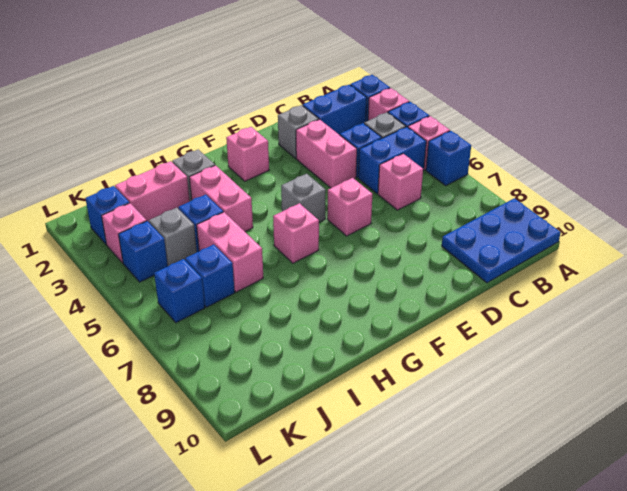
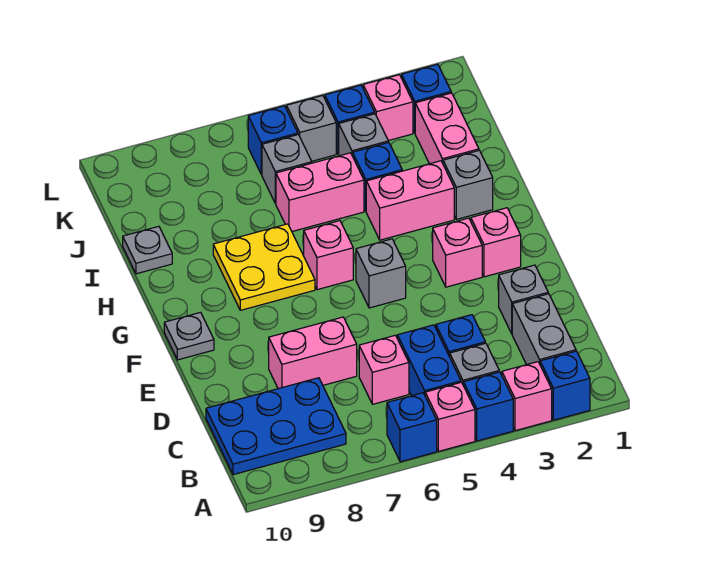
blue plate A9:C10 level 1 -> blue plate B8:C10 level 1
blue brick B2:C2 level 1 -> grey brick B2:C2 level 1
pink brick D3:D4 level 1 -> pink brick D7:D8 level 1
pink brick E6 level 1 -> pink brick F3 level 1
none -> grey plate F10 level 1
none -> yellow plate G7:H8 level 1
none -> grey plate I10 level 1
blue brick J6 level 1 -> grey brick J6 level 1
none -> grey brick K5 level 1

